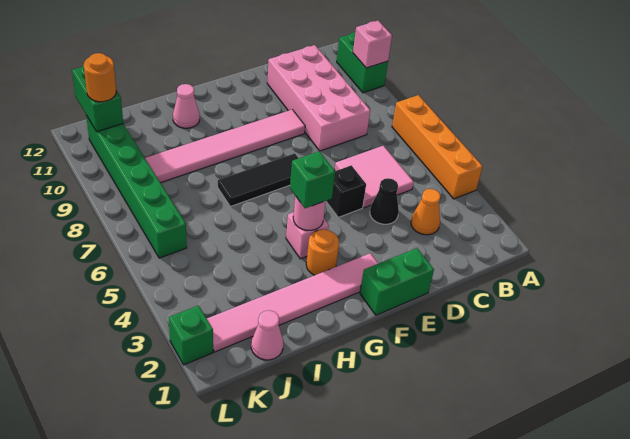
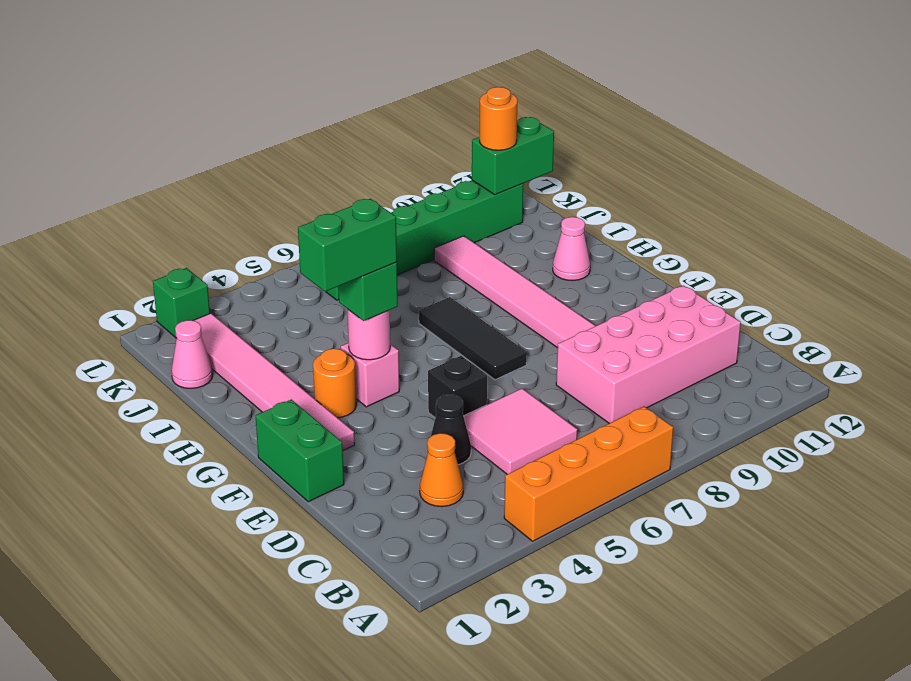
green brick A10:A11 level 1 -> green brick G3:G4 level 4
pink brick A10 level 2 -> none

